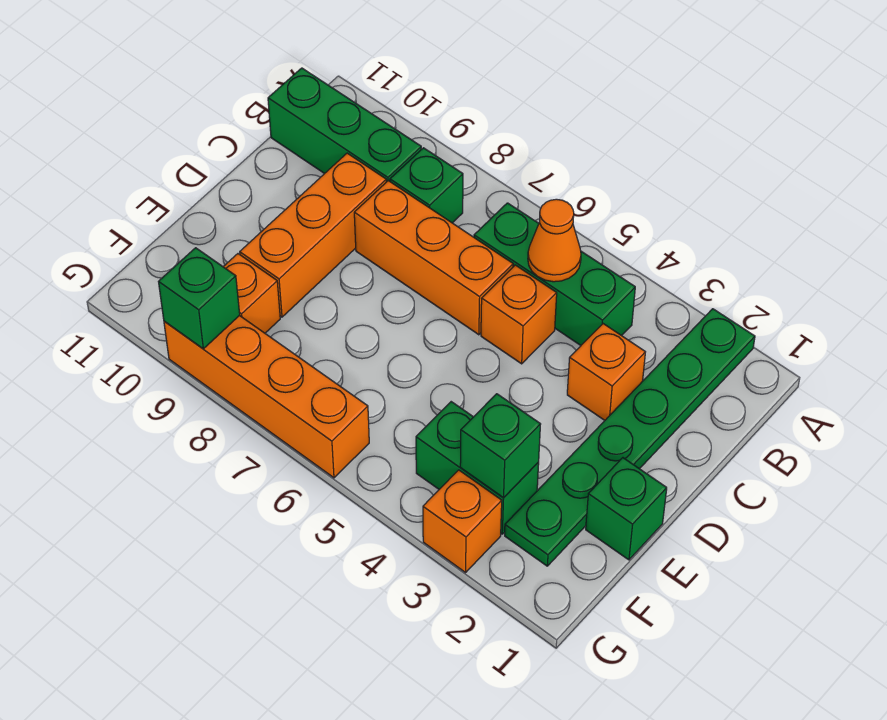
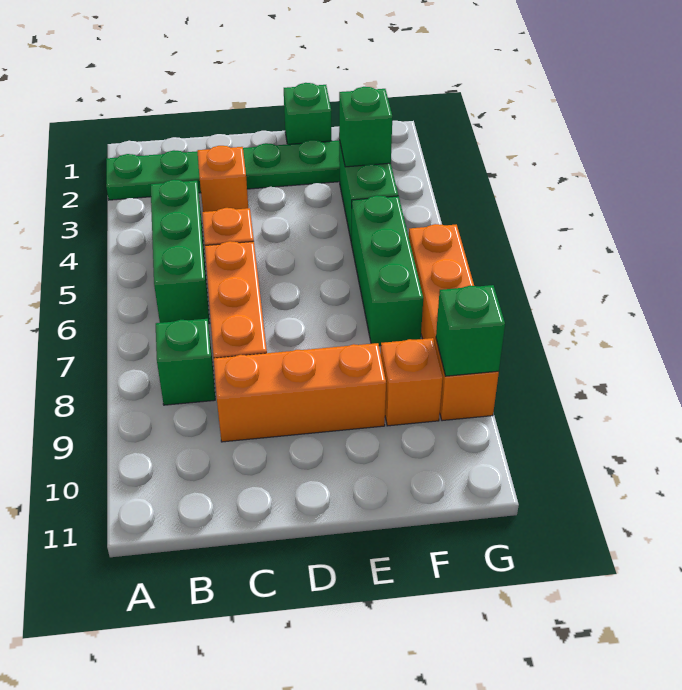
orange cone B5 level 2 -> none
green brick B9:B11 level 1 -> green brick F5:F7 level 1
orange brick G3 level 1 -> none

